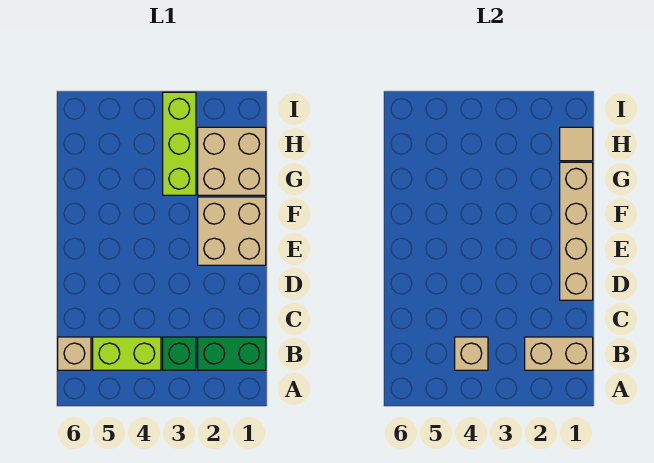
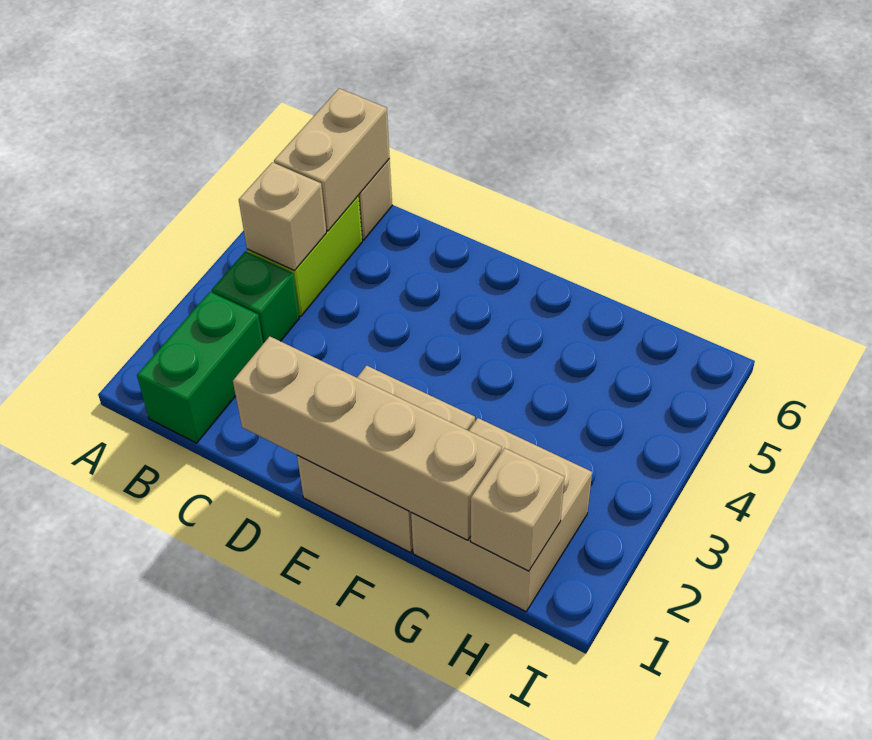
tan brick B1:B2 level 2 -> tan brick B5:B6 level 2
lime brick G3:I3 level 1 -> none
tan tile H1 level 2 -> tan brick H1 level 2

